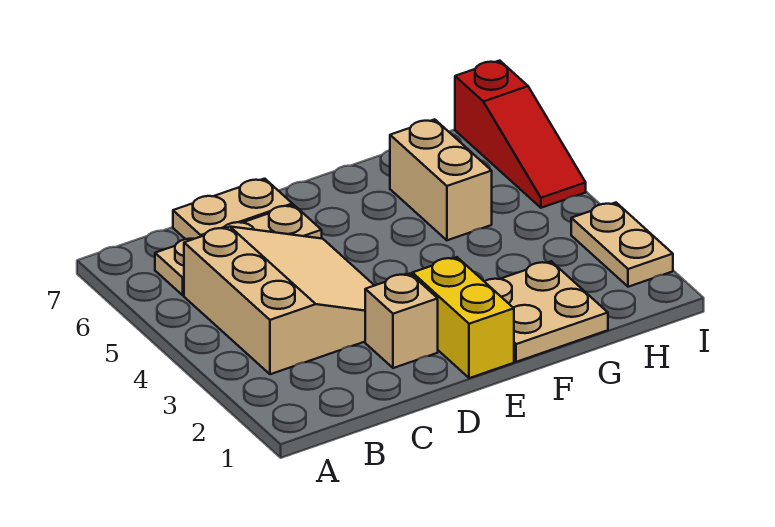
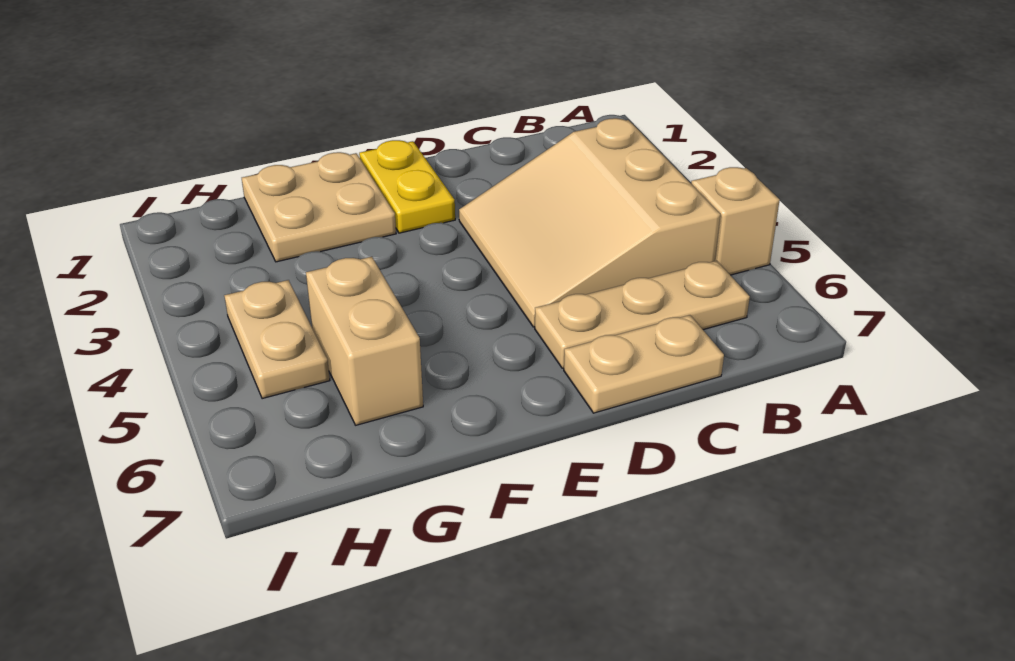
tan brick D2 level 1 -> tan brick A5 level 1
yellow brick E1:E2 level 1 -> yellow plate E1:E2 level 1
tan plate I2:I3 level 1 -> tan plate H4:H5 level 1
red slope I5:I7 level 1 top 7 -> none

